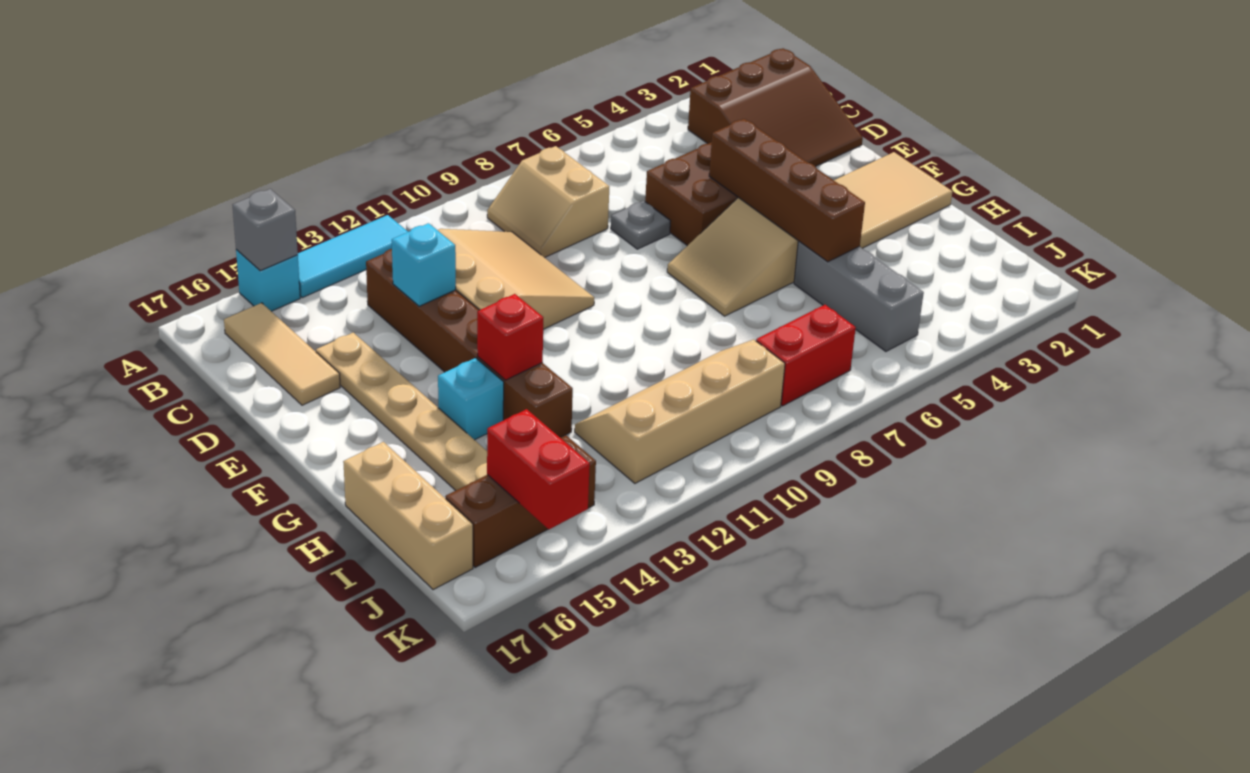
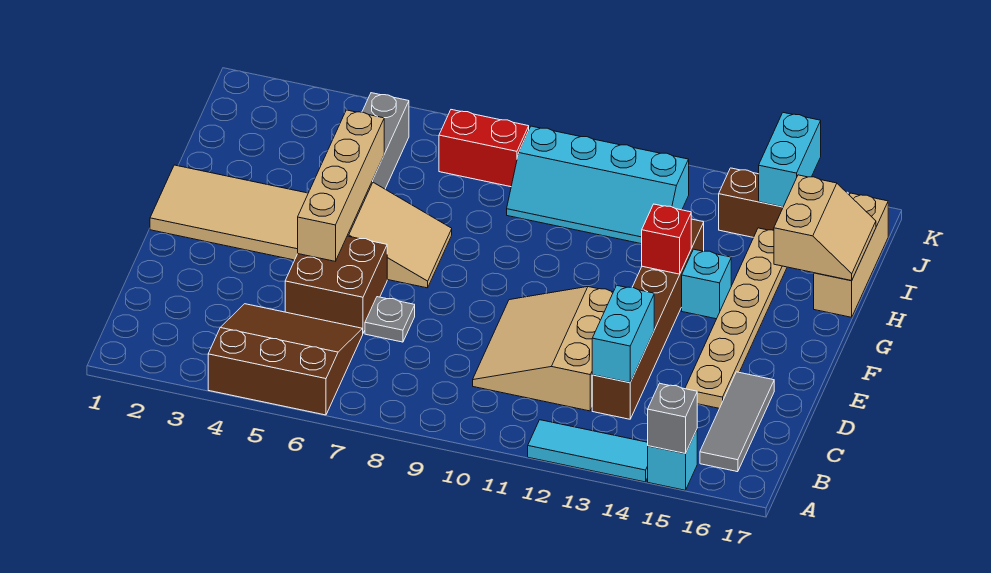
brown slope B1:D3 level 1 top B -> brown slope A4:C6 level 1 top A
tan slope B8:C9 level 1 top 8 -> tan slope H16:I17 level 2 top 16
tan tile B16:D16 level 1 -> grey tile B16:D16 level 1
cyan brick D13 level 2 -> cyan brick C13:D13 level 2
brown brick E5:H5 level 2 -> tan brick E5:H5 level 2
tan slope I9:J12 level 1 top J -> cyan slope I9:J12 level 1 top J
red brick J15:K15 level 2 -> cyan brick J15:K15 level 2

